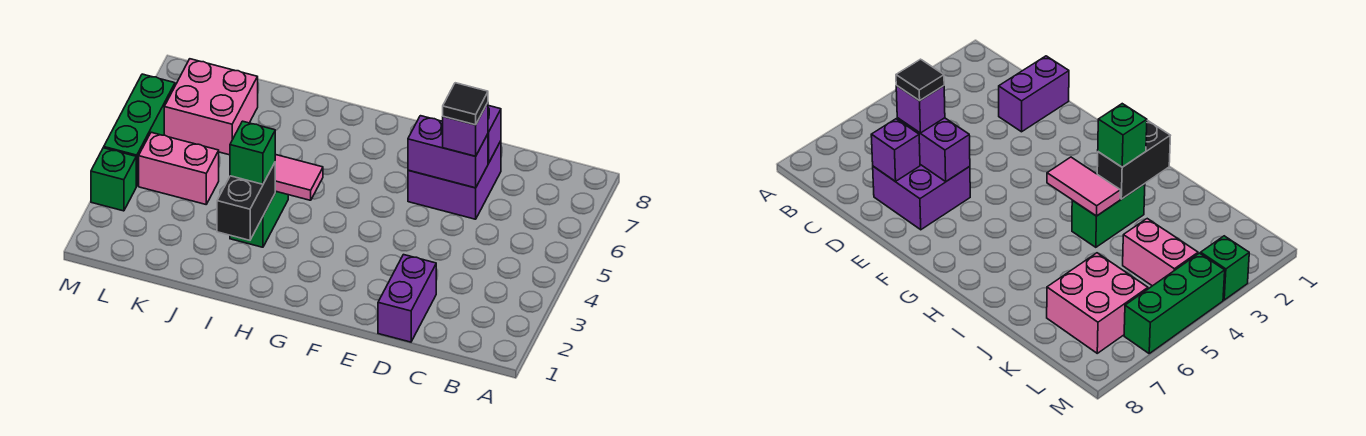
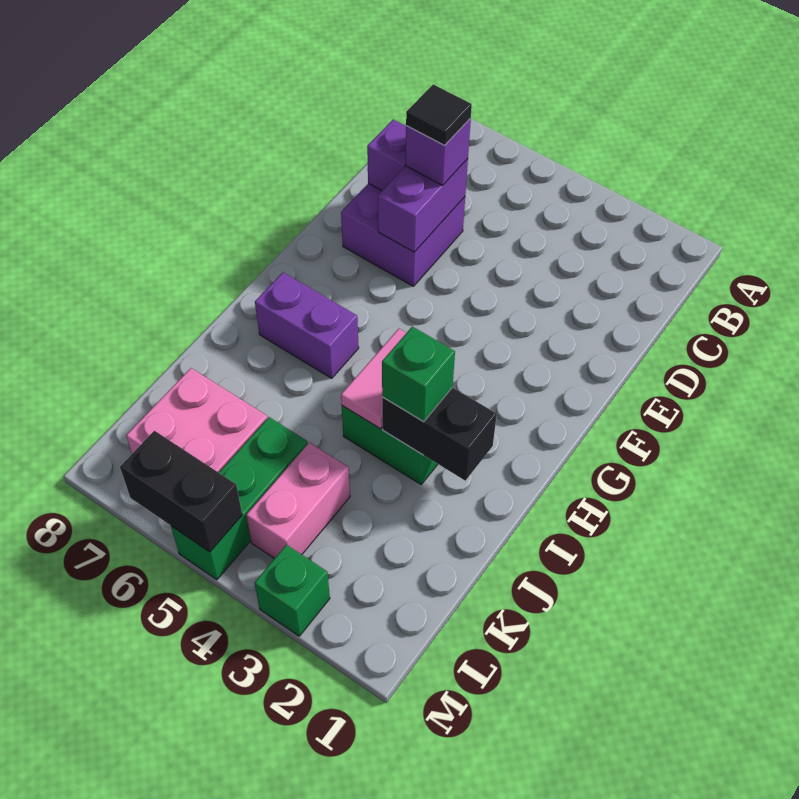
purple brick D1:D2 level 1 -> purple brick H6:H7 level 1
green brick M4:M6 level 1 -> green brick K5:M5 level 1
none -> black brick M5:M6 level 2

